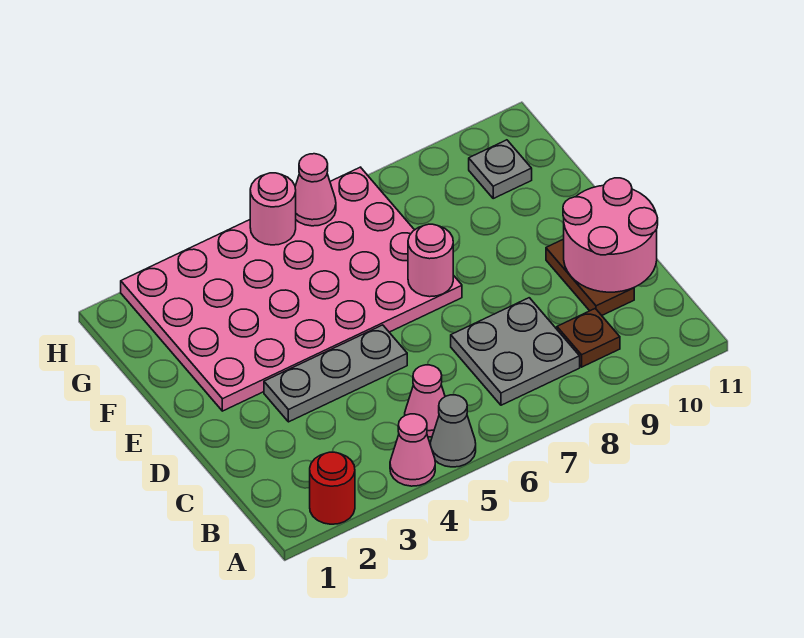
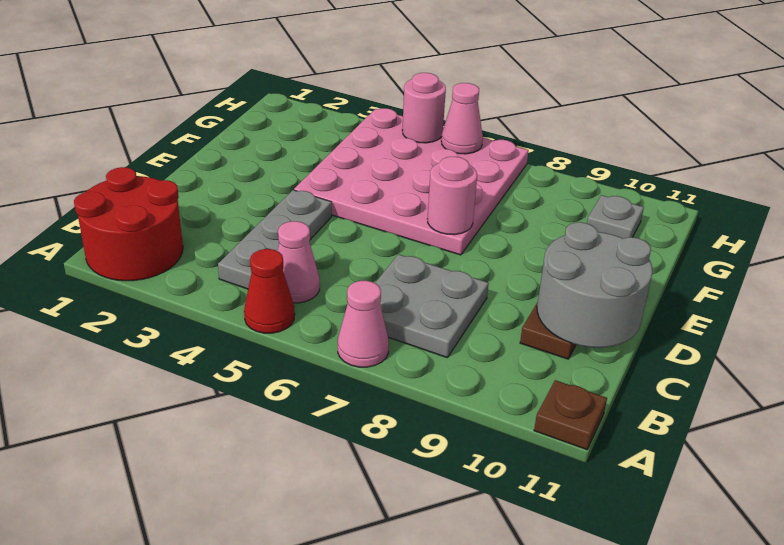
red round brick A2 level 1 -> red round brick A1:B2 level 1
pink cone A4 level 1 -> pink cone A7 level 1
grey cone A5 level 1 -> red cone A5 level 1
brown plate B9 level 1 -> brown plate A11 level 1
pink round brick C10:D11 level 2 -> grey round brick C10:D11 level 2
grey plate D3:D5 level 1 -> grey plate B4:D4 level 1
pink plate E2:H7 level 1 -> pink plate E4:H7 level 1

